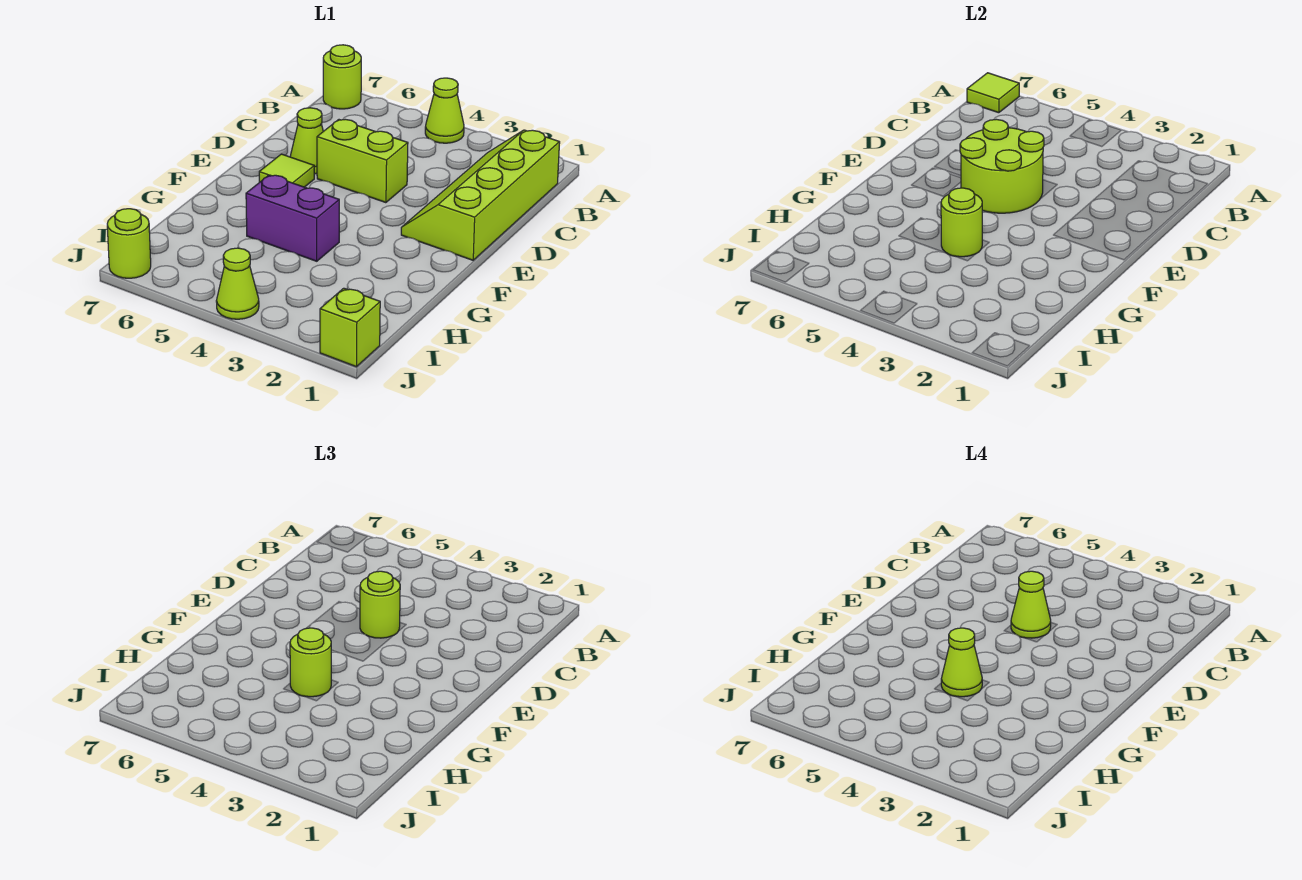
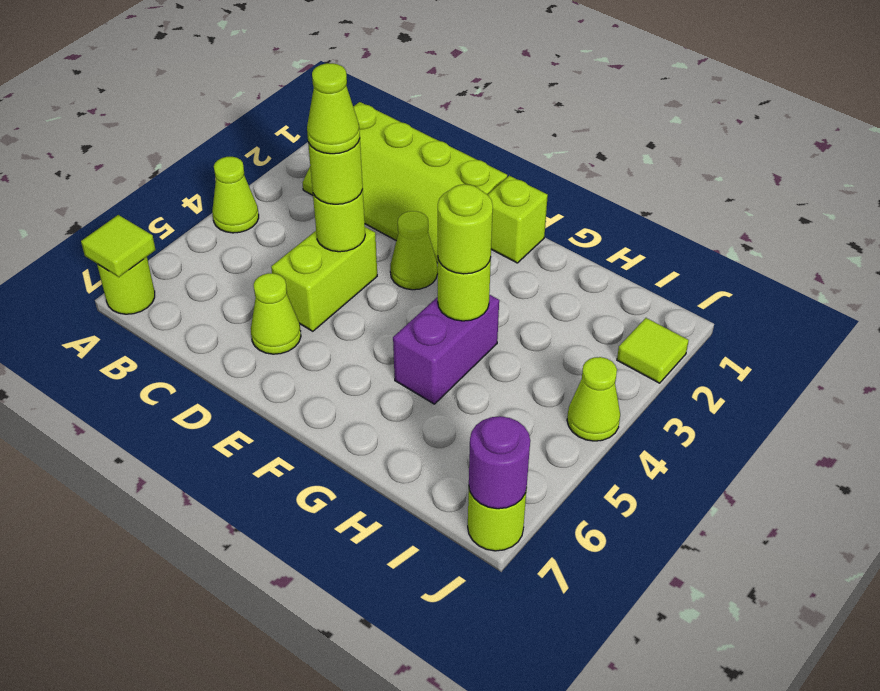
lime round brick D4:E5 level 2 -> lime round brick D4 level 2
lime tile E6 level 1 -> lime tile J2 level 1
lime cone G4 level 4 -> lime cone E3 level 1
lime brick J1 level 1 -> lime brick F1 level 1
none -> purple round brick J7 level 2

